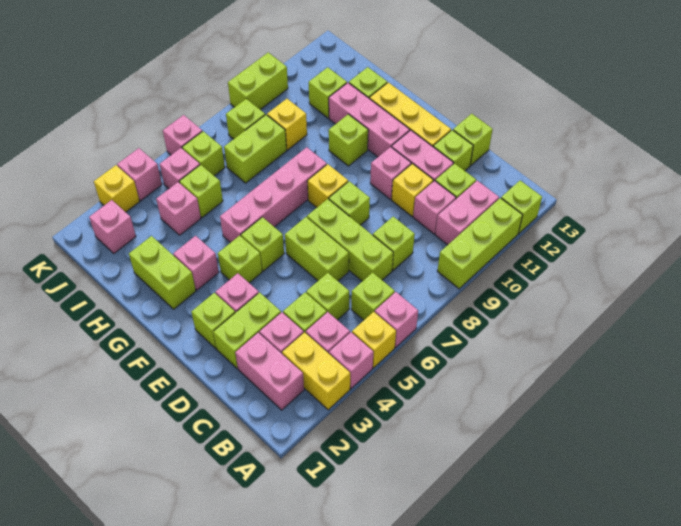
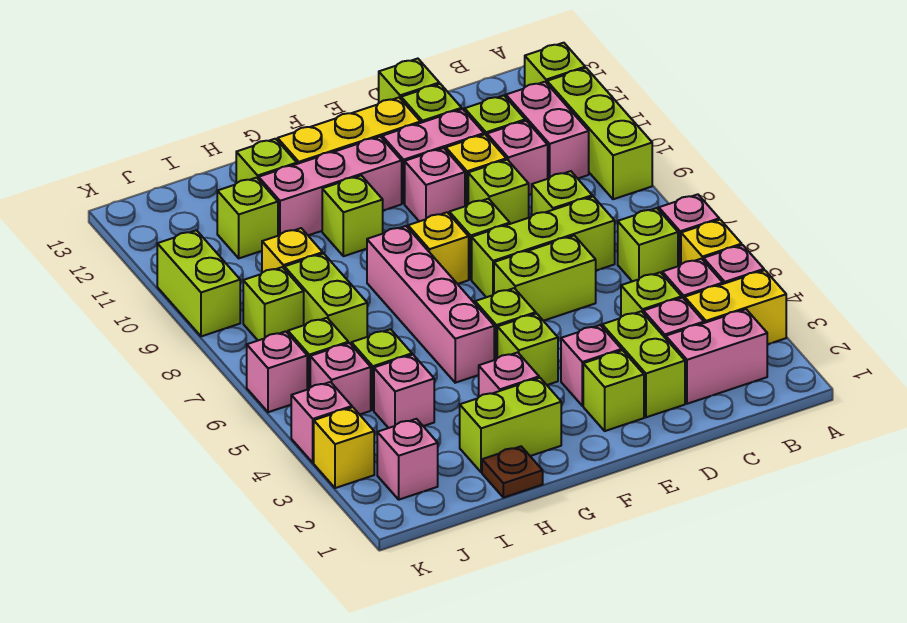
lime brick C5 level 1 -> lime brick D9 level 1
none -> brown plate H1 level 1

